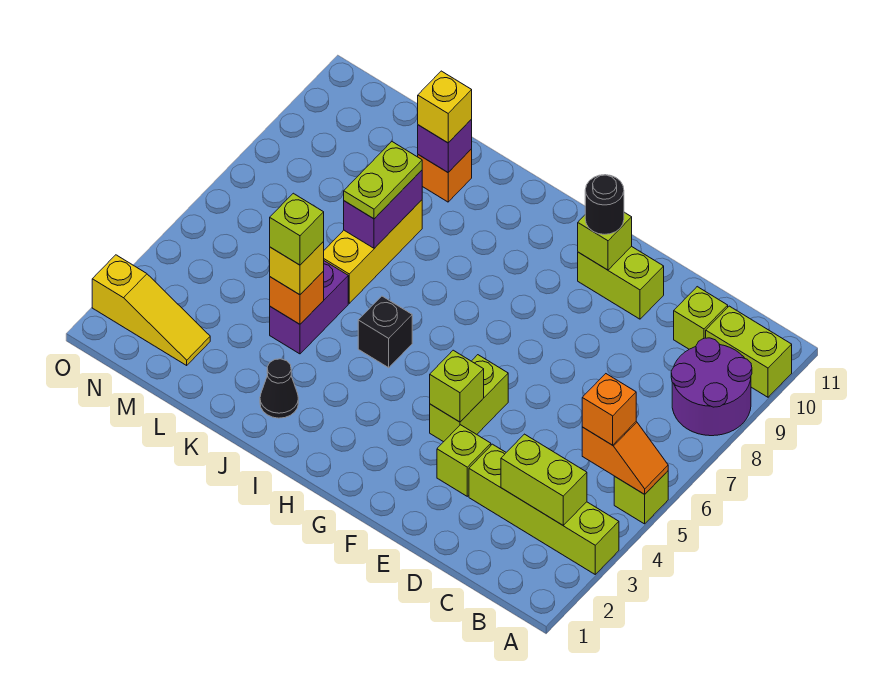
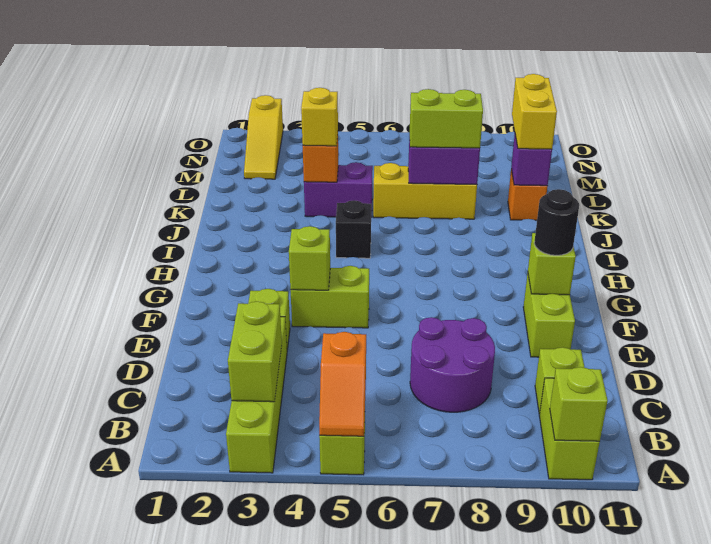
purple round brick A8:B9 level 1 -> purple round brick C7:D8 level 1
orange brick B5 level 3 -> none
black cone J2 level 1 -> none
lime brick K4 level 4 -> lime brick A10 level 2
lime plate K7:K8 level 3 -> lime brick K7:K8 level 3
yellow brick K10 level 3 -> yellow brick K10:L10 level 3

